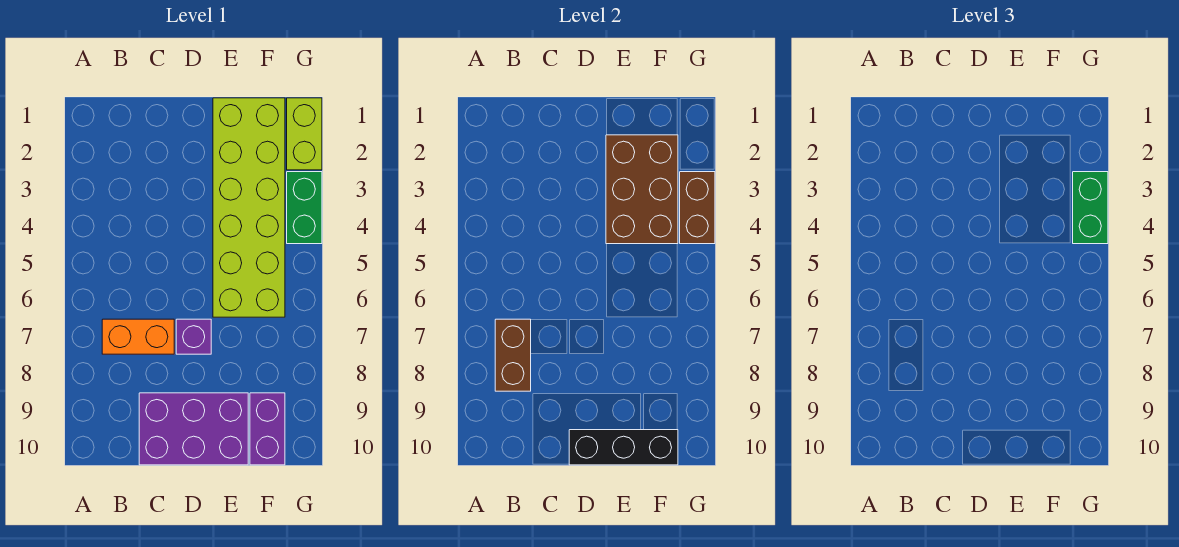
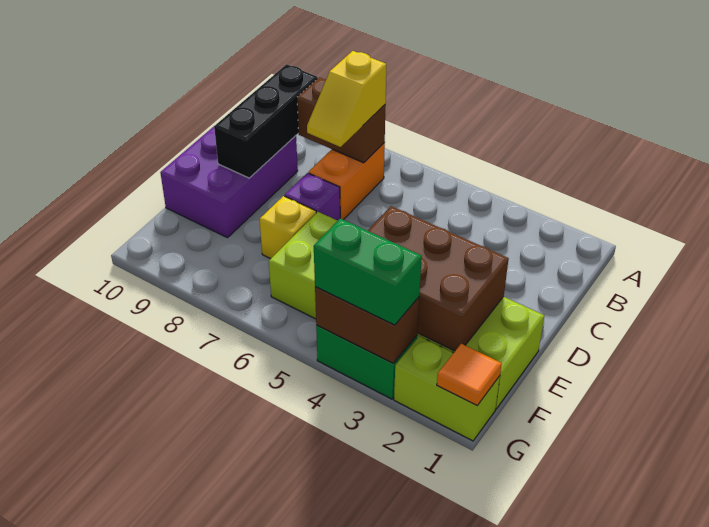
none -> yellow slope B7:C7 level 3 top B
black brick D10:F10 level 2 -> black brick B9:D9 level 2
none -> yellow brick E7 level 1
purple brick F9:F10 level 1 -> none
none -> orange tile G1 level 2

